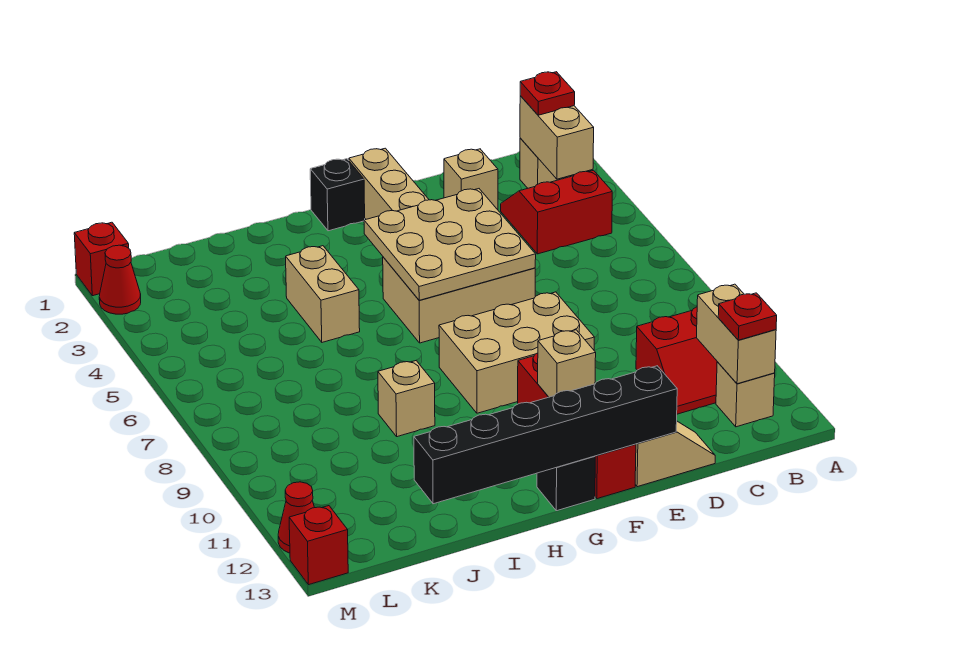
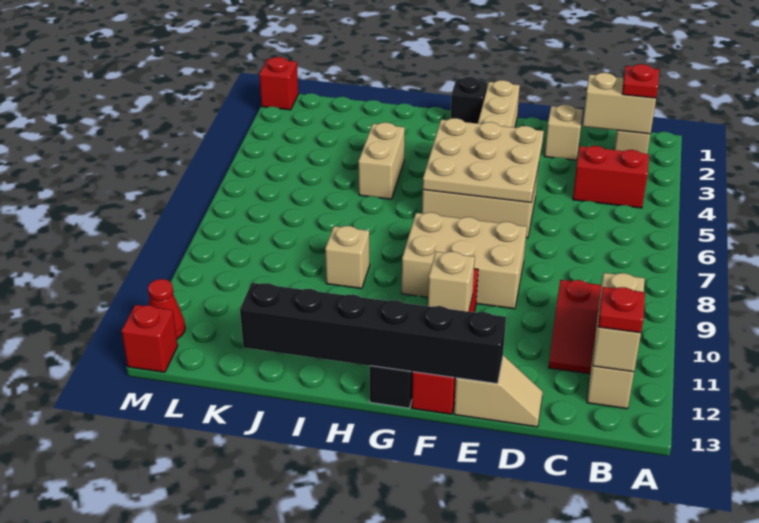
tan brick B2:B3 level 2 -> tan brick B2:C2 level 2
red cone M2 level 1 -> none

